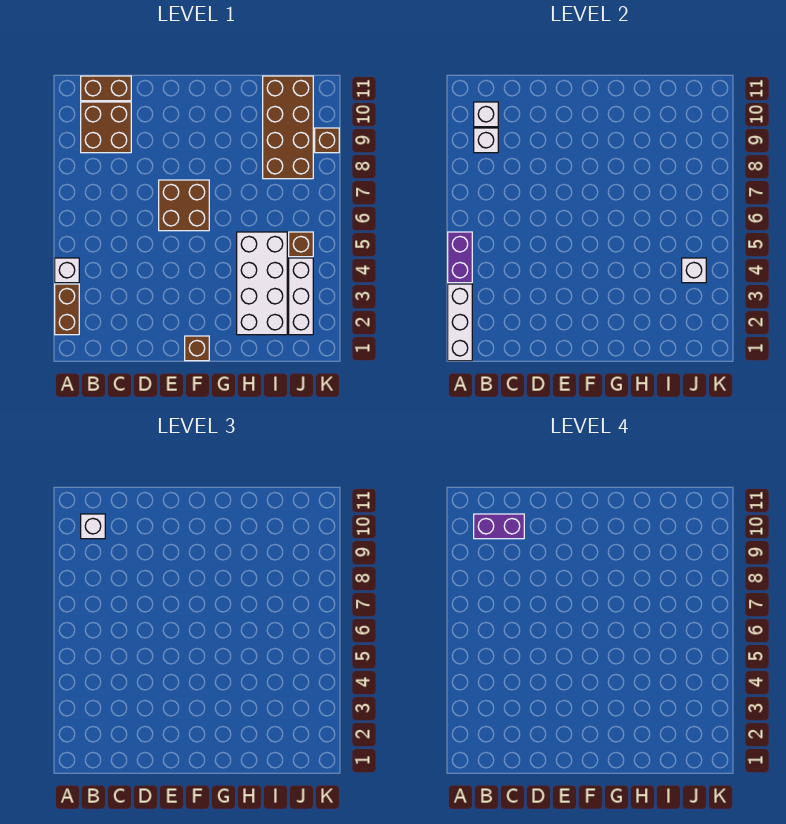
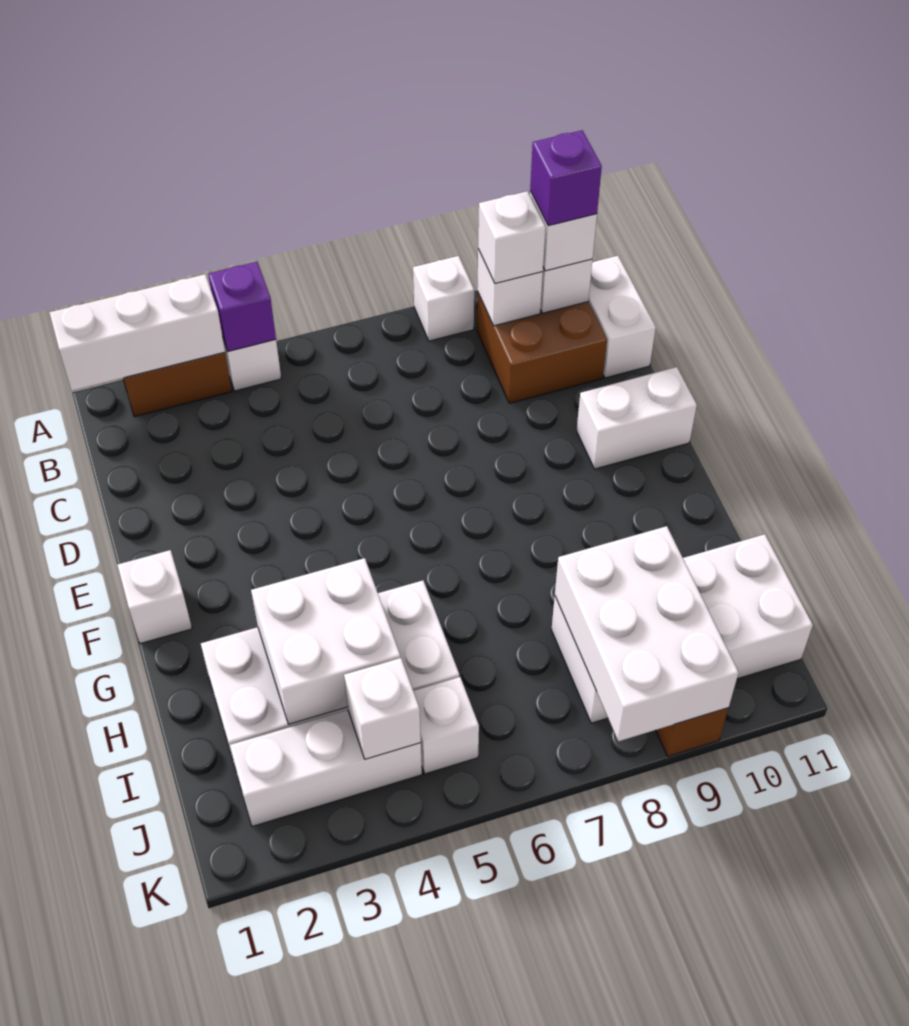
purple brick A4:A5 level 2 -> purple brick A4 level 2
none -> white brick A8 level 1
none -> white brick B9 level 3
purple brick B10:C10 level 4 -> purple brick B10 level 4
brown brick B11:C11 level 1 -> white brick B11:C11 level 1
brown brick E6:F7 level 1 -> none
none -> white brick E10:E11 level 1
brown brick F1 level 1 -> white brick F1 level 1
none -> white brick H3:I4 level 2
brown brick I8:J11 level 1 -> white brick I8:J11 level 1
none -> white brick I8:K9 level 2
brown brick J5 level 1 -> white brick J5 level 1

